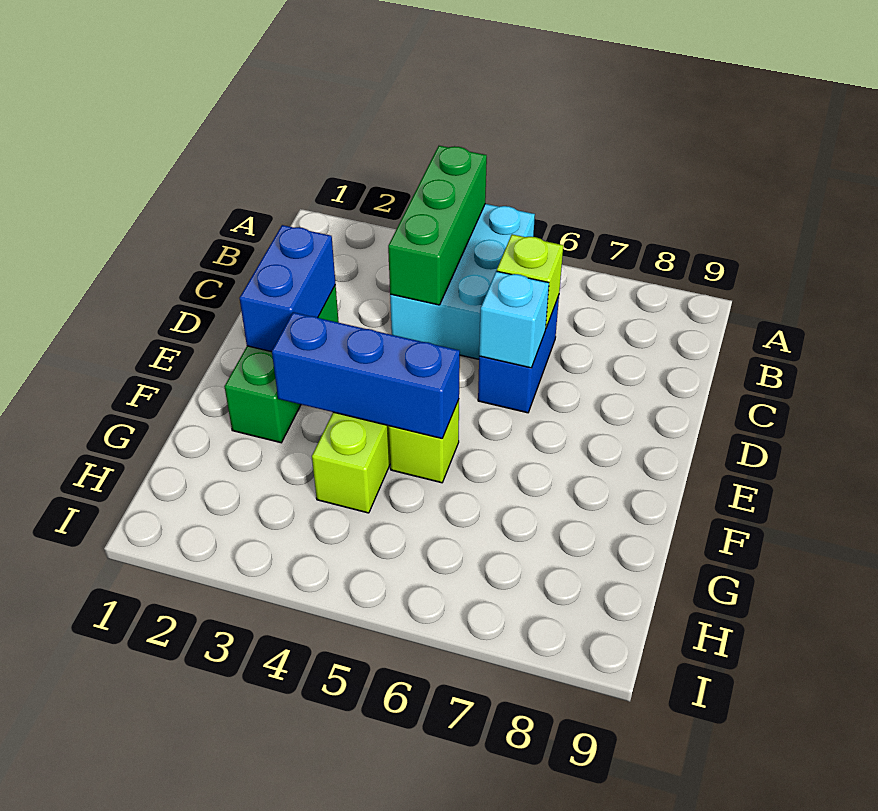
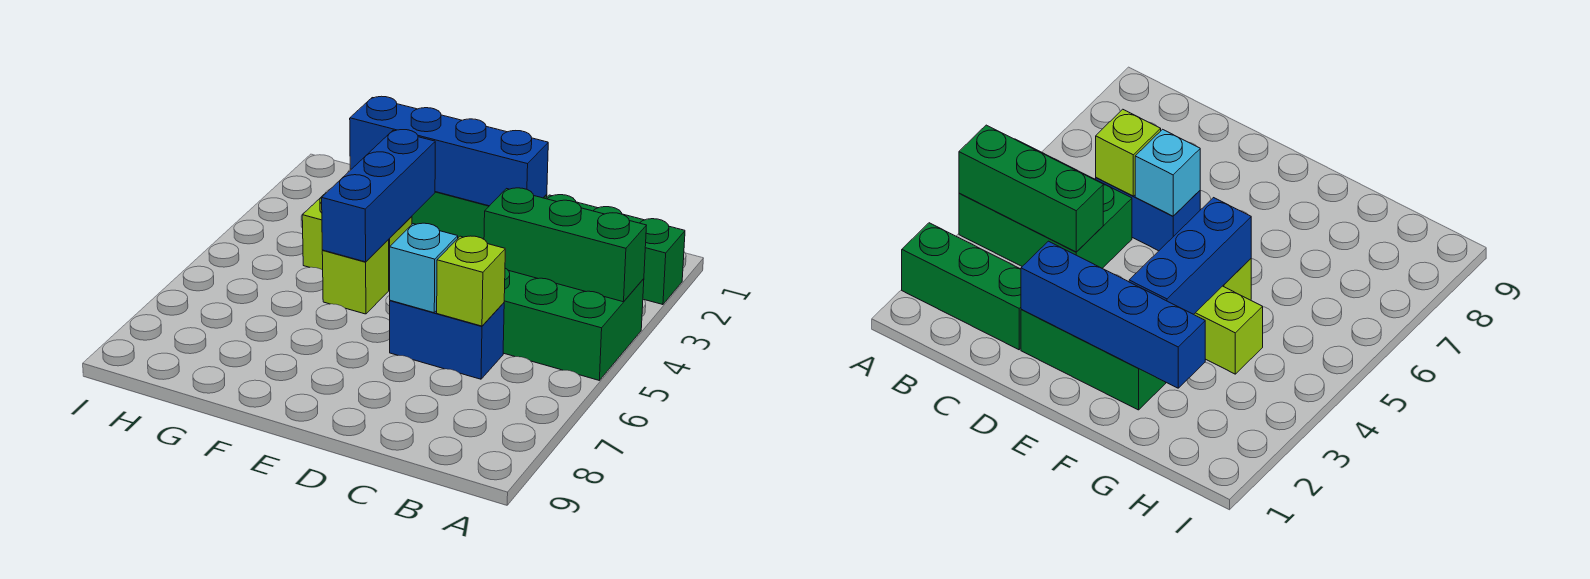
none -> green brick A2:C2 level 1
cyan brick A4:C5 level 1 -> green brick A4:C5 level 1
blue brick D2:E2 level 2 -> blue brick D2:G2 level 2

